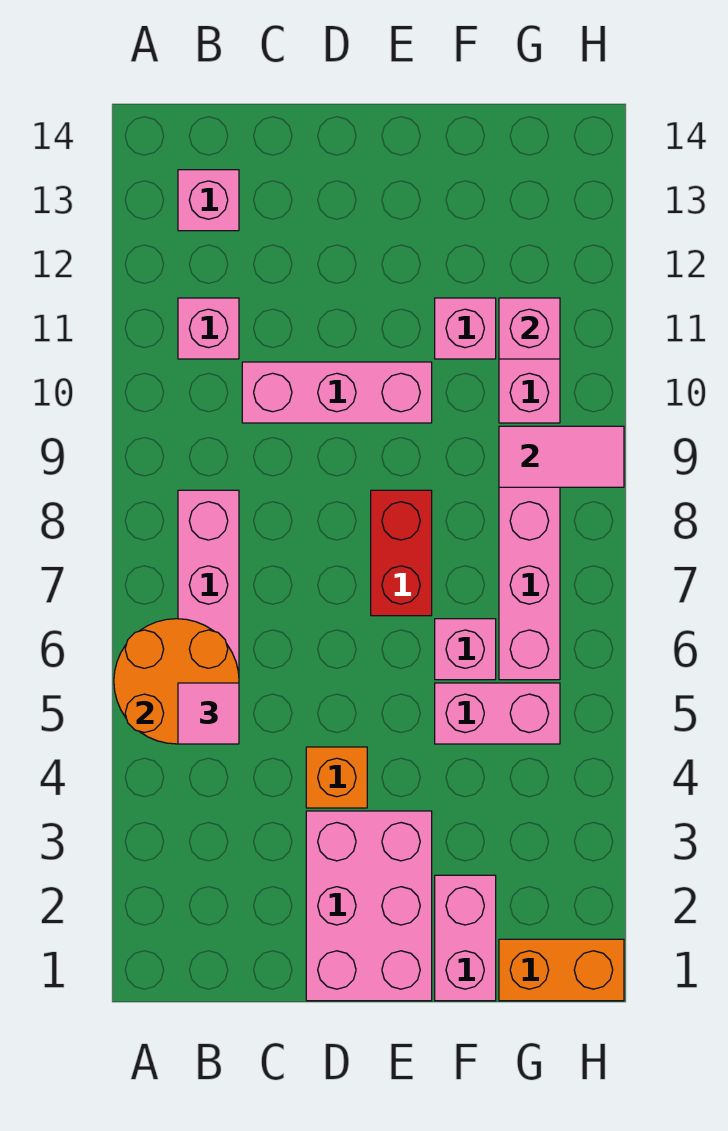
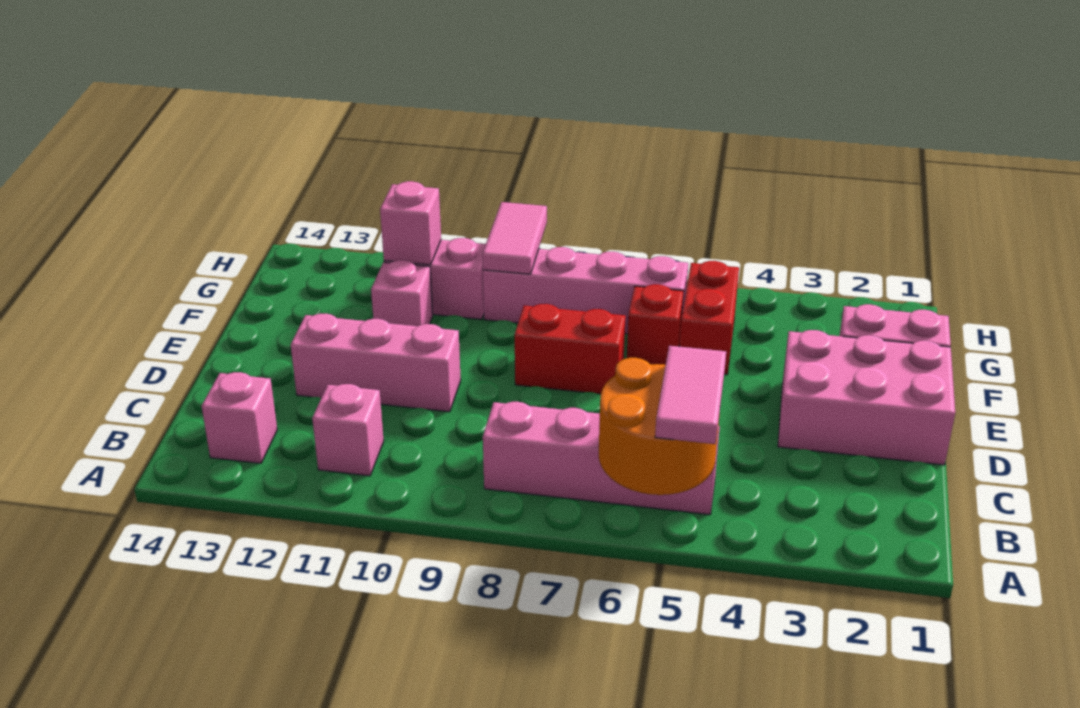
pink tile B5 level 3 -> pink tile A5:B5 level 3
pink brick C10:E10 level 1 -> pink brick D10:D12 level 1
orange brick D4 level 1 -> none
pink brick F5:G5 level 1 -> red brick F5:G5 level 1
pink brick F6 level 1 -> red brick F6 level 1
orange brick G1:H1 level 1 -> none

